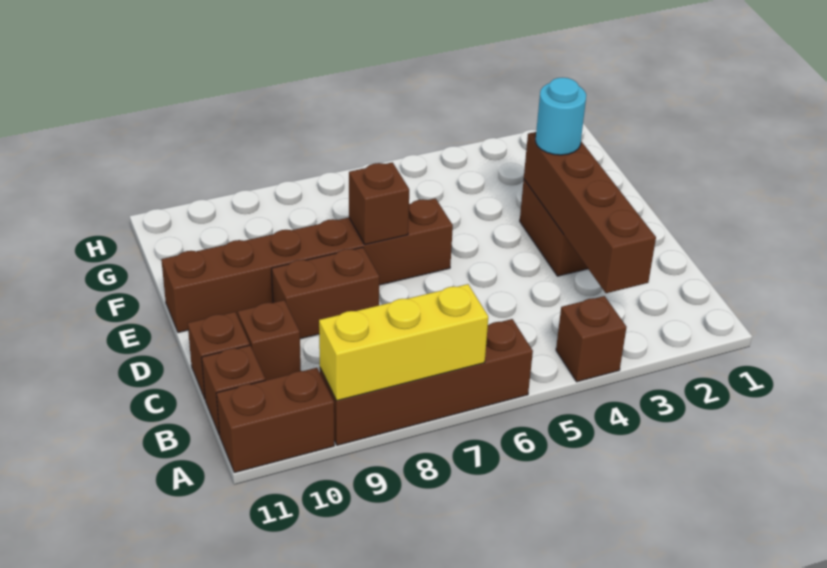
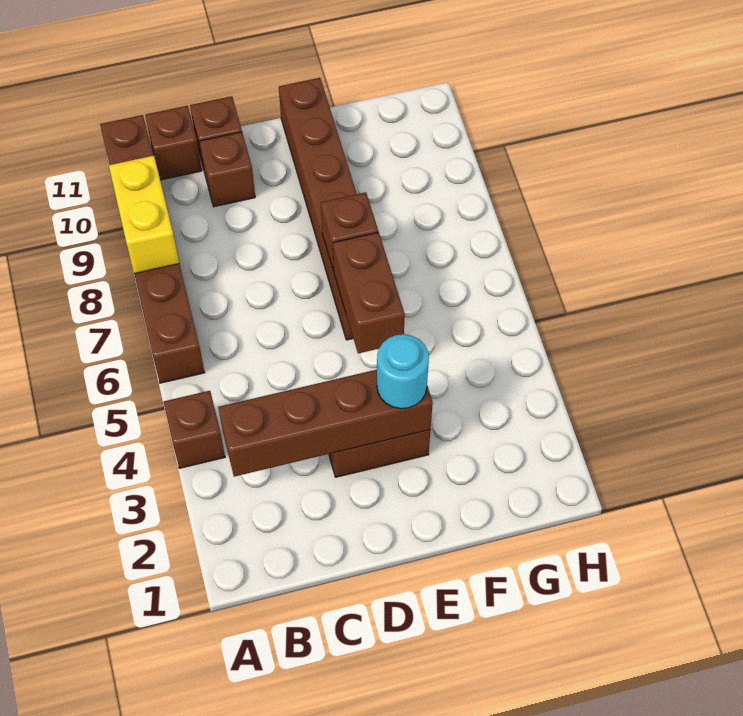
yellow brick A7:A9 level 2 -> yellow brick A8:A9 level 2
brown brick D8:D9 level 1 -> brown brick E5:E6 level 2

